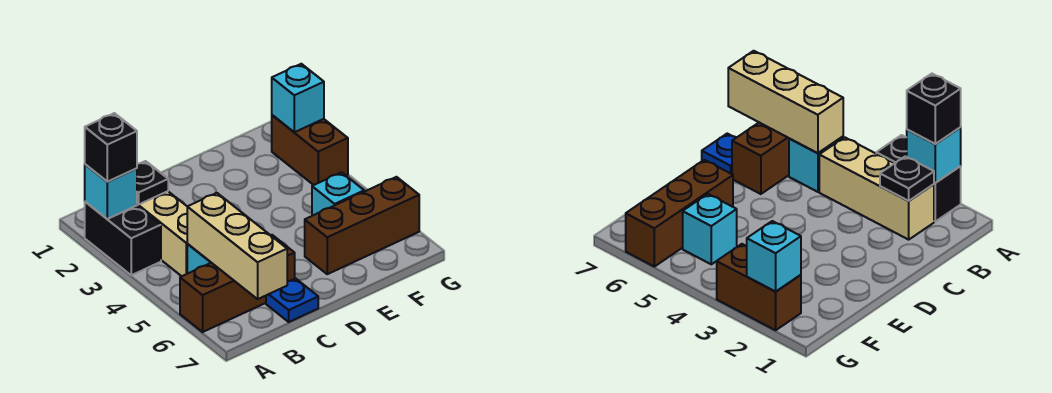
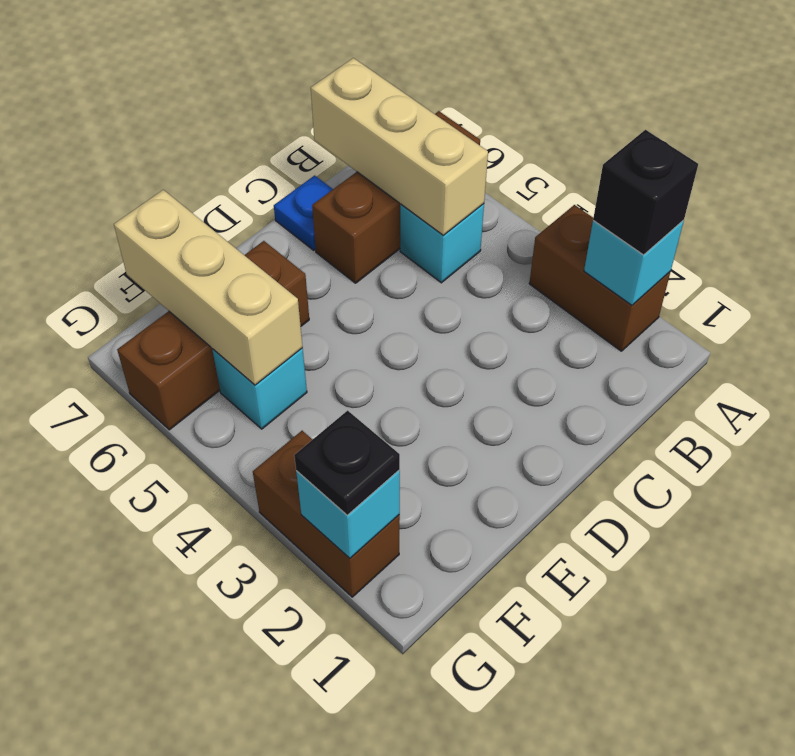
black brick A2:A3 level 1 -> brown brick A2:A3 level 1
tan brick B2:B4 level 1 -> tan brick F5:F7 level 2
black plate B2 level 2 -> black plate G2 level 3

